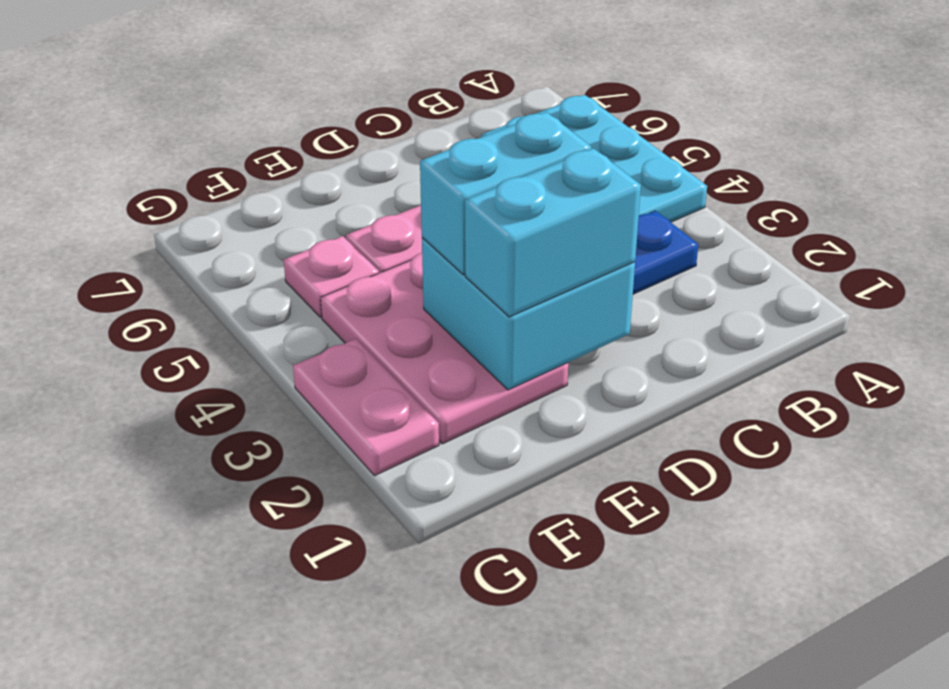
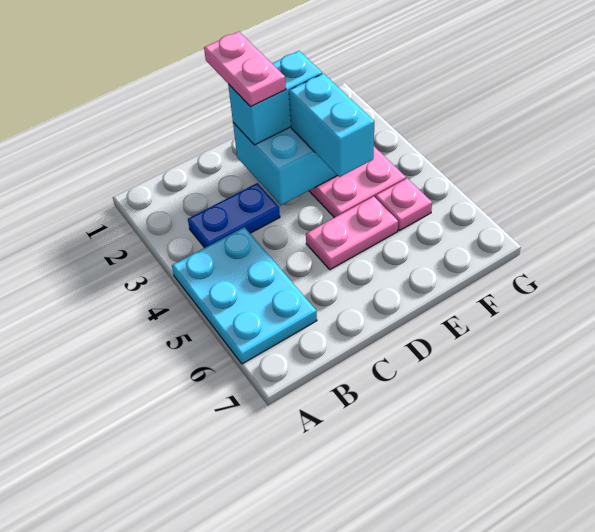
cyan brick D3:E3 level 3 -> cyan brick E3:E4 level 3
pink plate G2:G3 level 1 -> pink plate D1:D2 level 4

